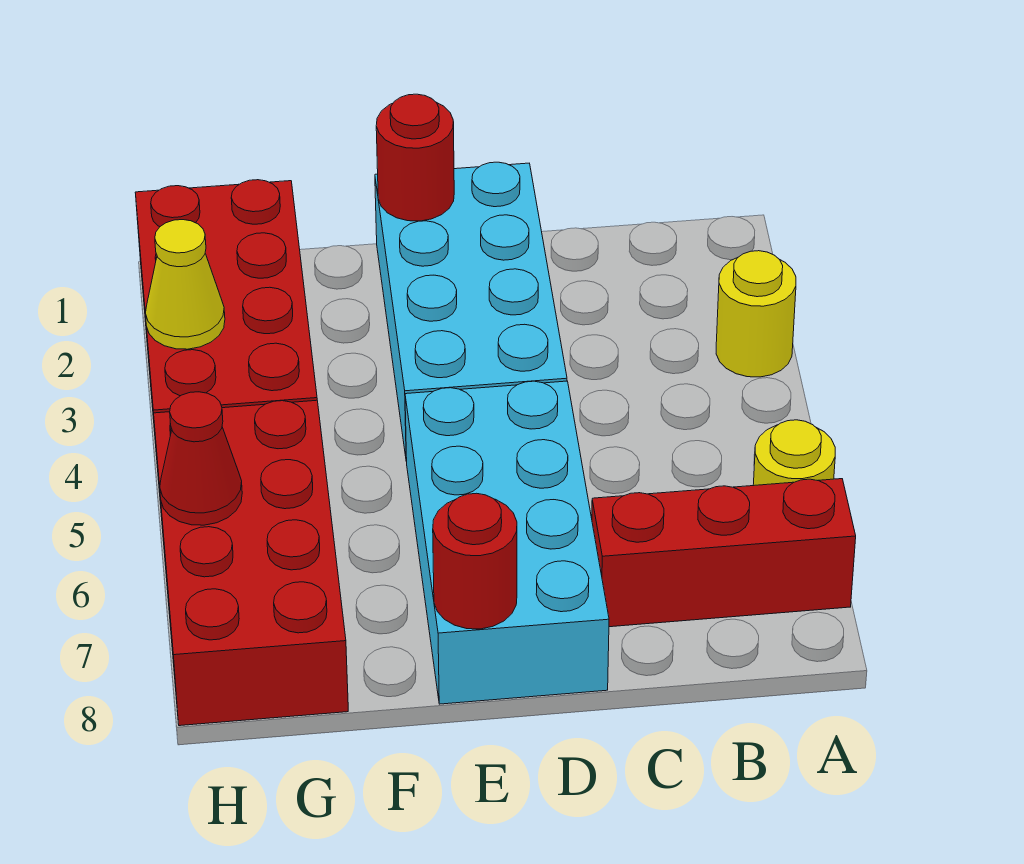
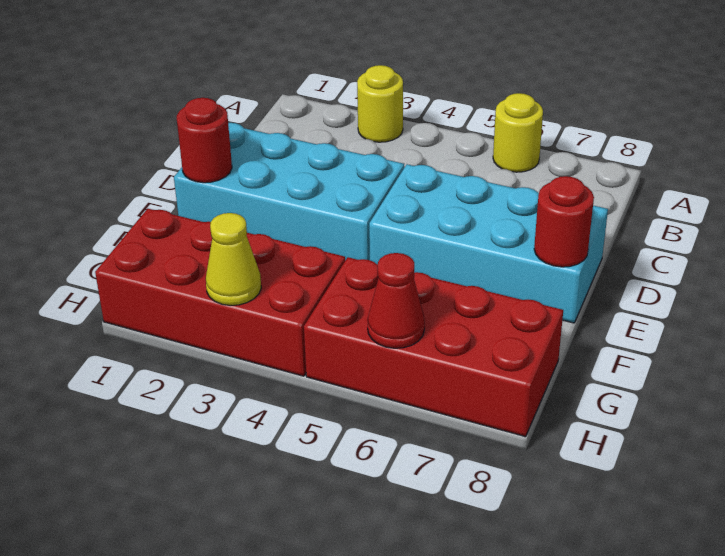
red brick A7:C7 level 1 -> none

